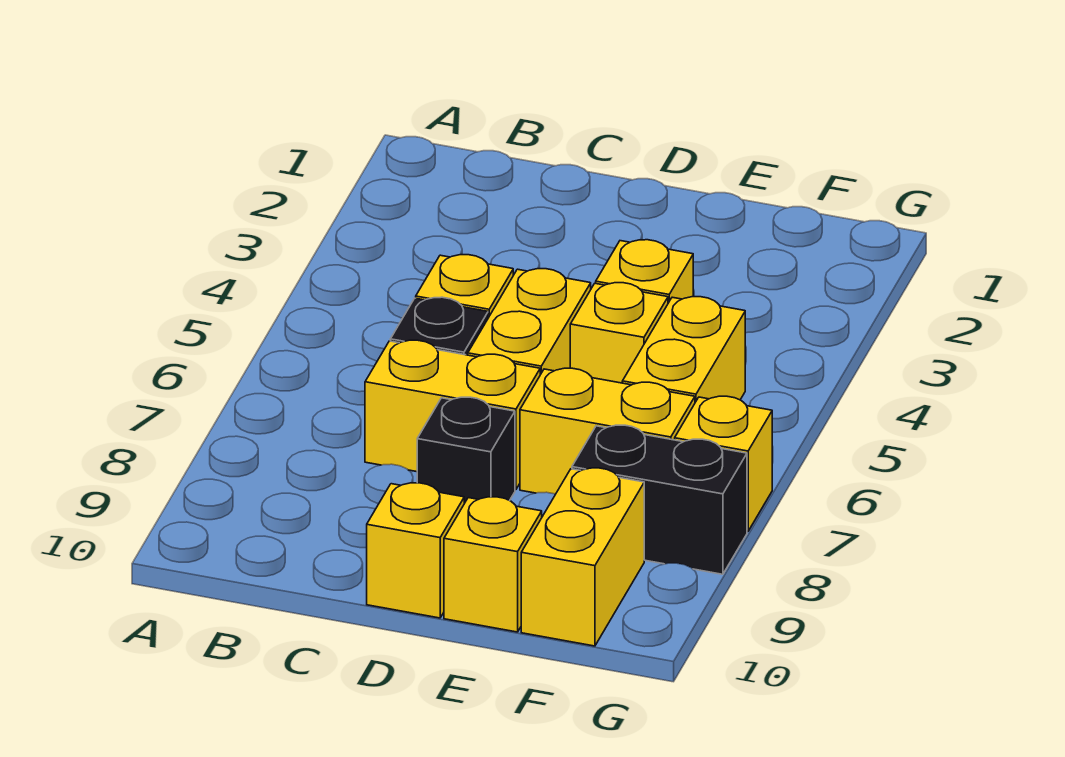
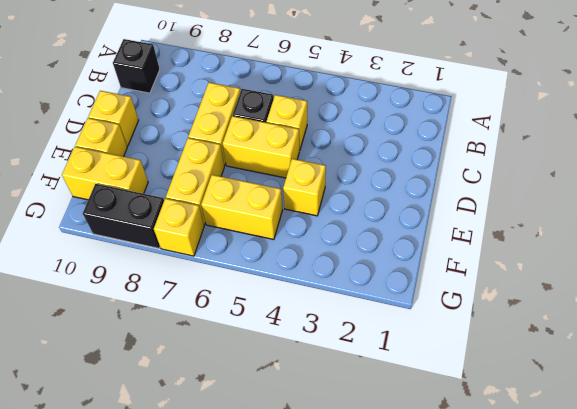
black brick D8 level 1 -> black brick B10 level 1
yellow brick E5 level 1 -> none
black brick F8:G8 level 1 -> black brick G8:G9 level 1

